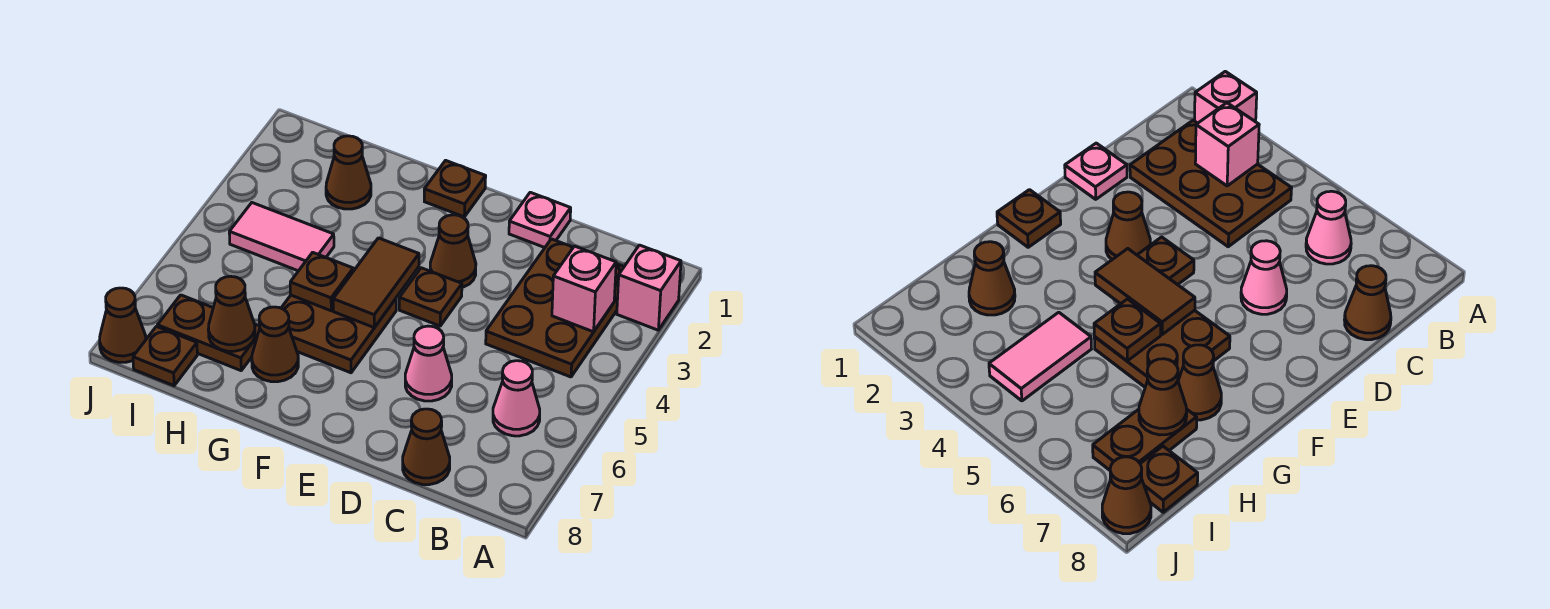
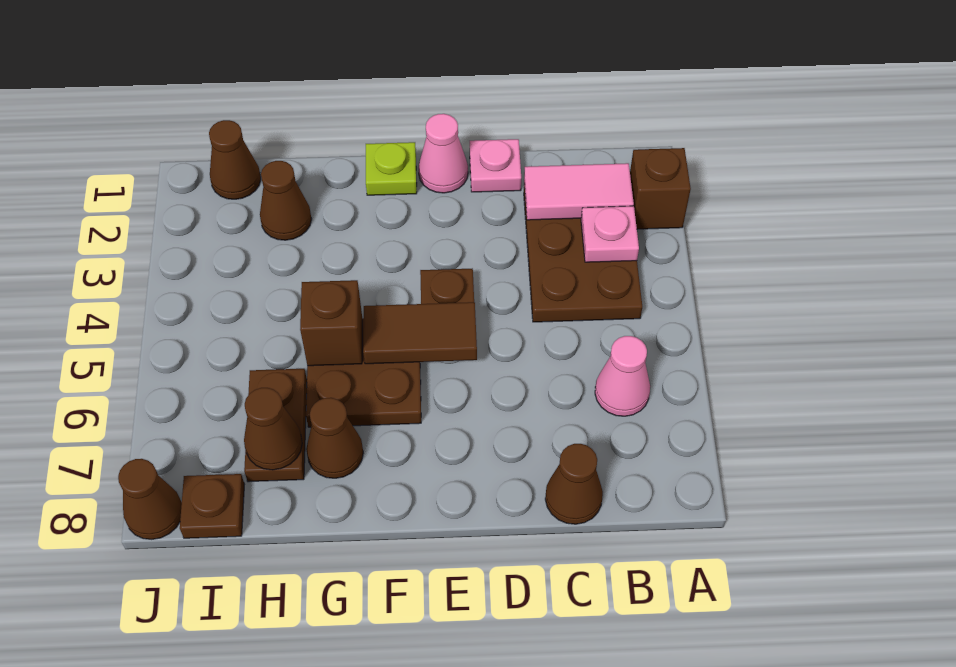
pink brick A2 level 1 -> brown brick A2 level 1
pink brick B3 level 2 -> pink plate B3 level 2
pink cone D6 level 1 -> pink cone E1 level 1
brown cone E3 level 1 -> brown cone I1 level 1
brown plate F1 level 1 -> lime plate F1 level 1
brown tile F4:F5 level 2 -> brown tile E5:F5 level 2
brown plate G5 level 2 -> brown brick G5 level 2
pink tile H4:I4 level 1 -> pink tile B2:C2 level 2
brown plate H7:I7 level 1 -> brown plate H6:H7 level 1

